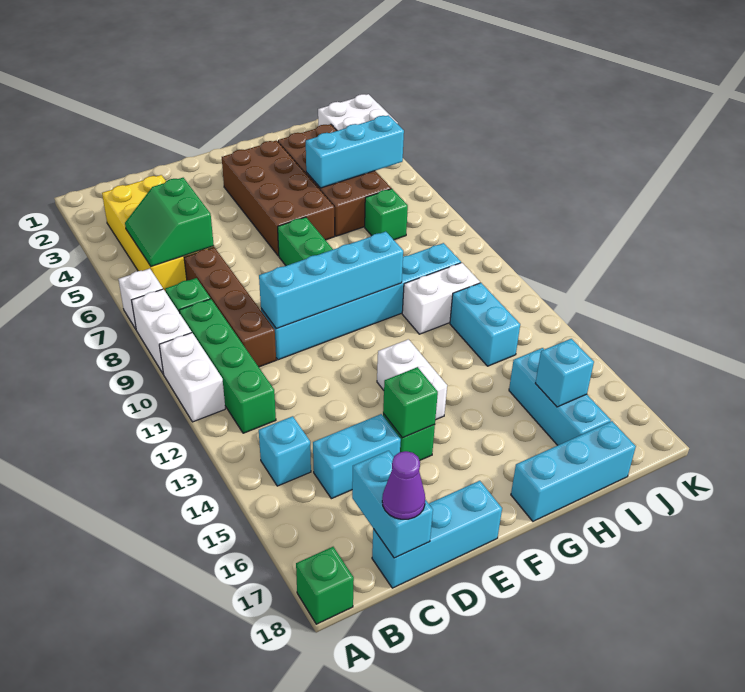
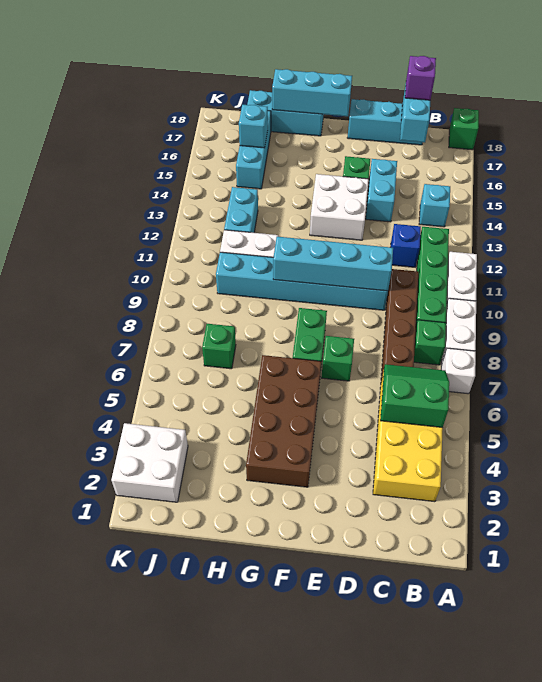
green slope B5:C6 level 2 top C -> green slope B5:C6 level 2 top 5
none -> blue brick C12 level 1
cyan brick C15:D15 level 1 -> cyan brick D14:D15 level 1
purple cone C18 level 3 -> purple brick C18 level 3
green brick E15 level 2 -> green brick E7 level 1
white brick F13:F14 level 1 -> white brick E13:F14 level 1
brown brick H3:I6 level 1 -> none
cyan brick H5:J5 level 2 -> cyan brick F18:H18 level 2

